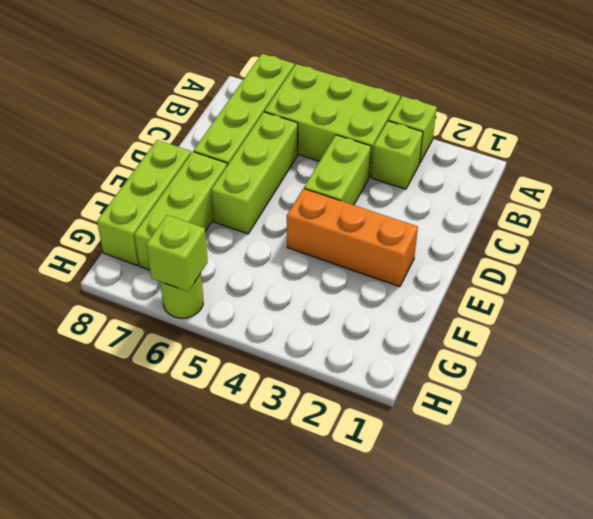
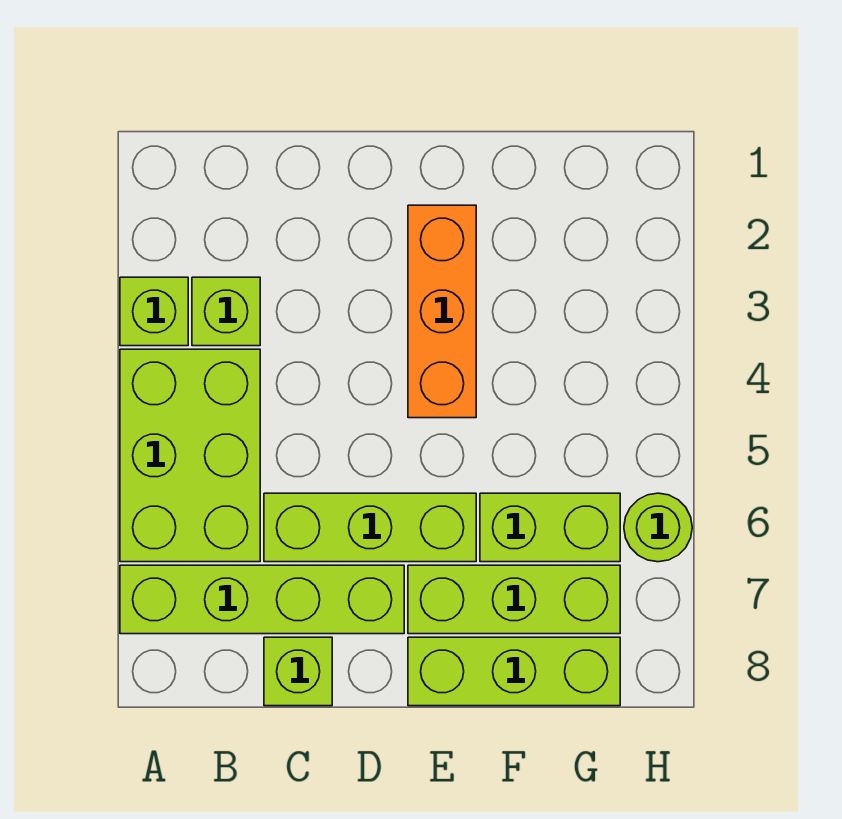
lime brick C4:D4 level 1 -> lime brick F6:G6 level 1
lime brick H6 level 2 -> lime brick C8 level 1

